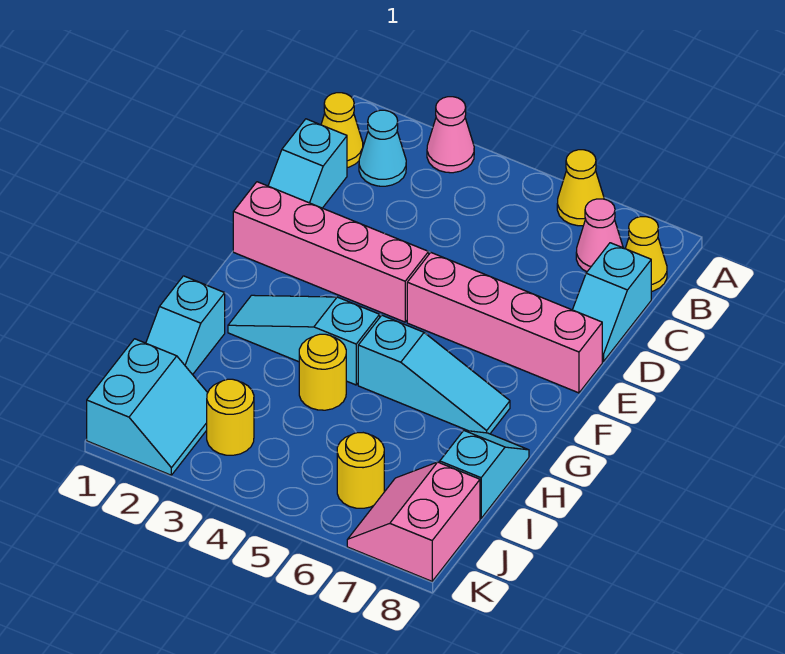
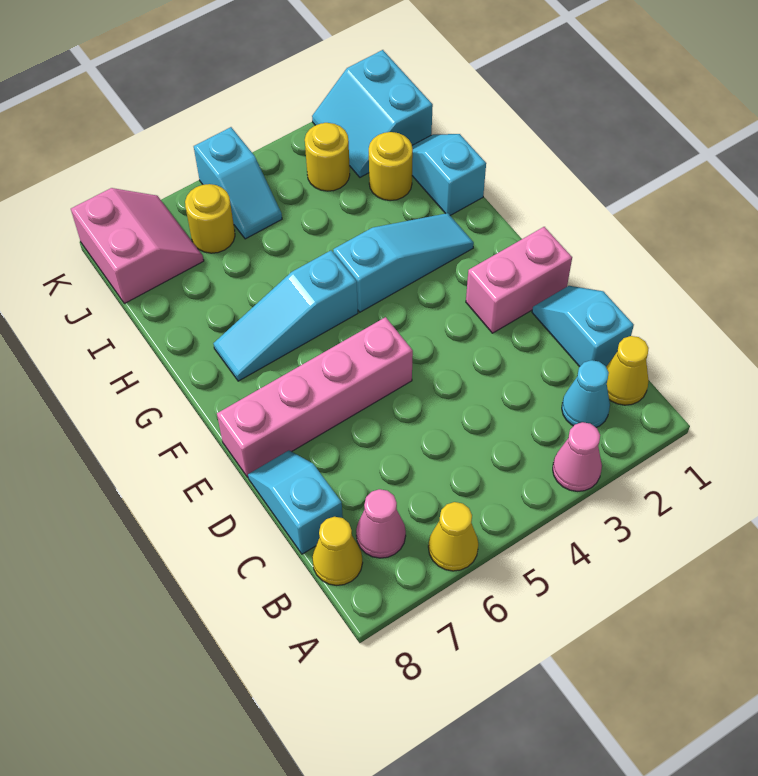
pink brick E1:E4 level 1 -> pink brick E1:E2 level 1
yellow round brick H4 level 1 -> yellow round brick I2 level 1
cyan slope H8:I8 level 1 top I -> cyan slope J5:K5 level 1 top K

